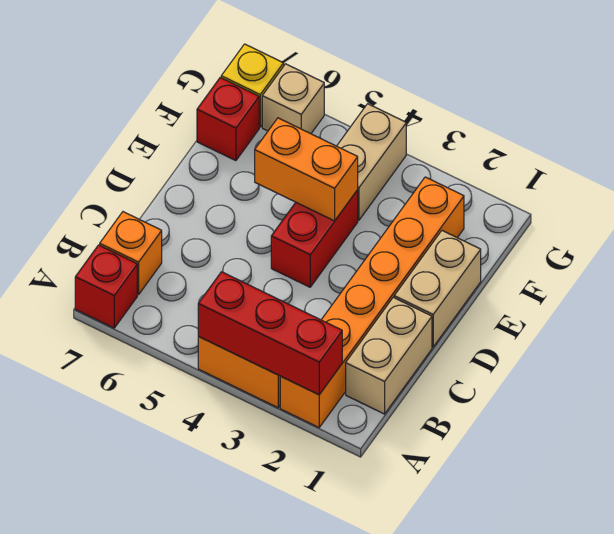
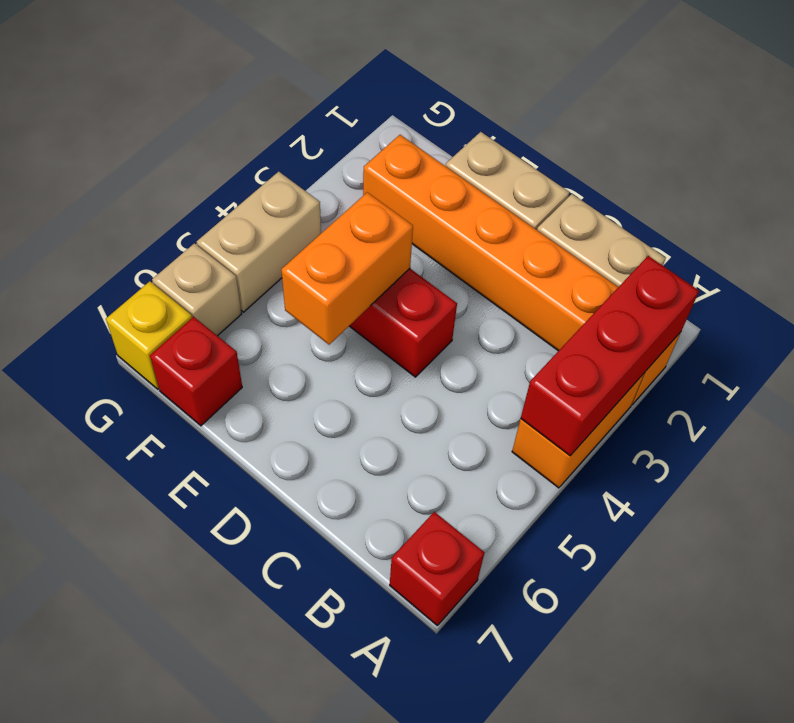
orange brick B7 level 1 -> none
tan brick F4:G4 level 1 -> tan brick G4:G5 level 1

